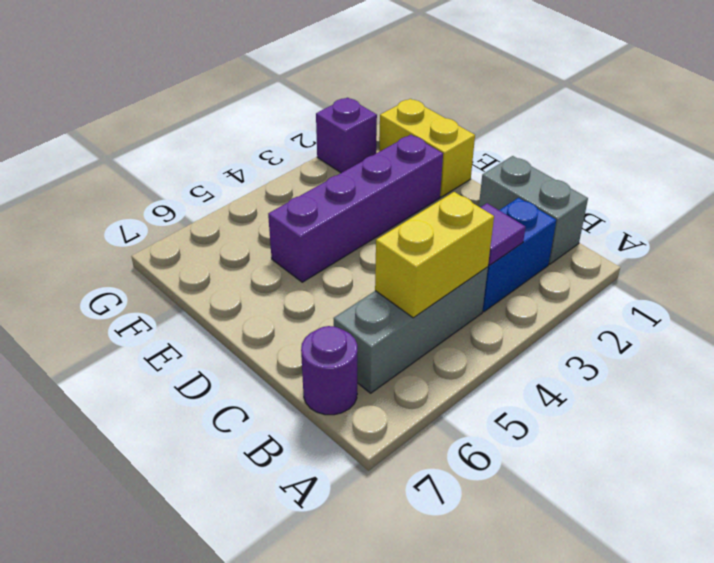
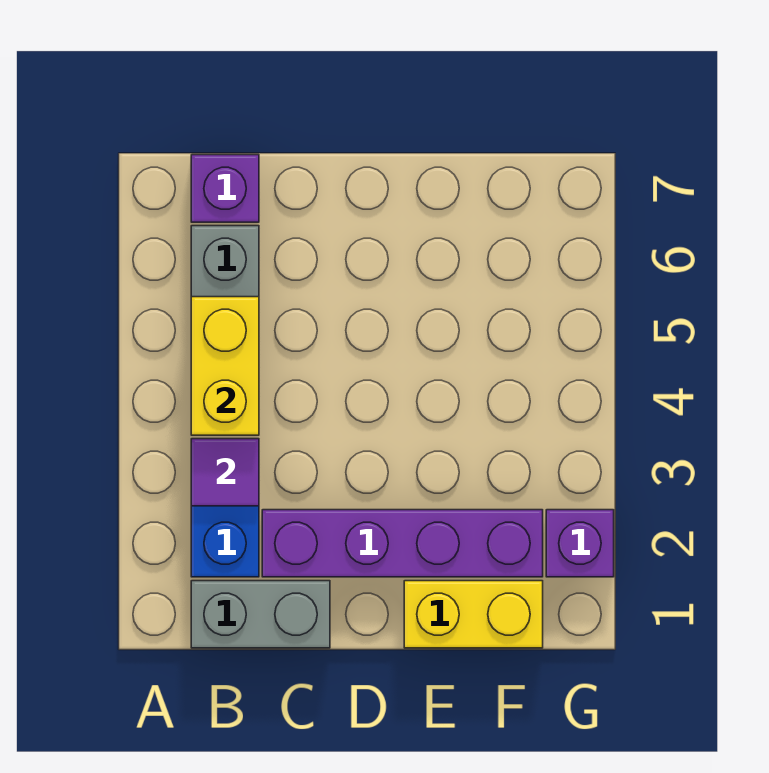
purple round brick B7 level 1 -> purple brick B7 level 1
purple brick E2:E5 level 1 -> purple brick C2:F2 level 1

